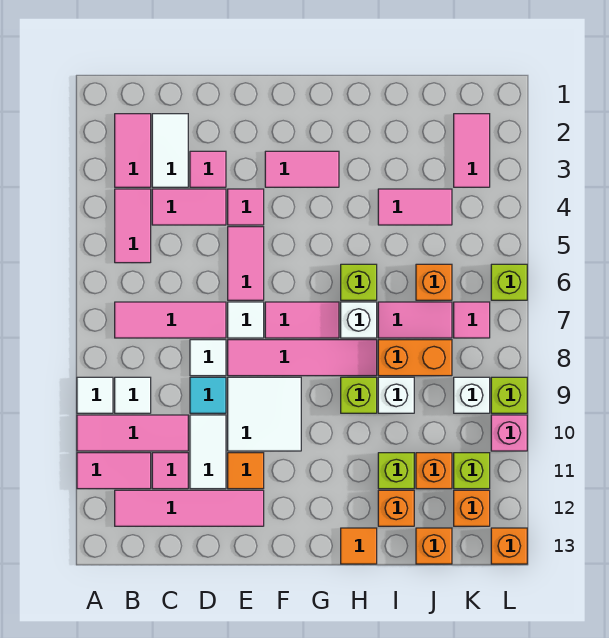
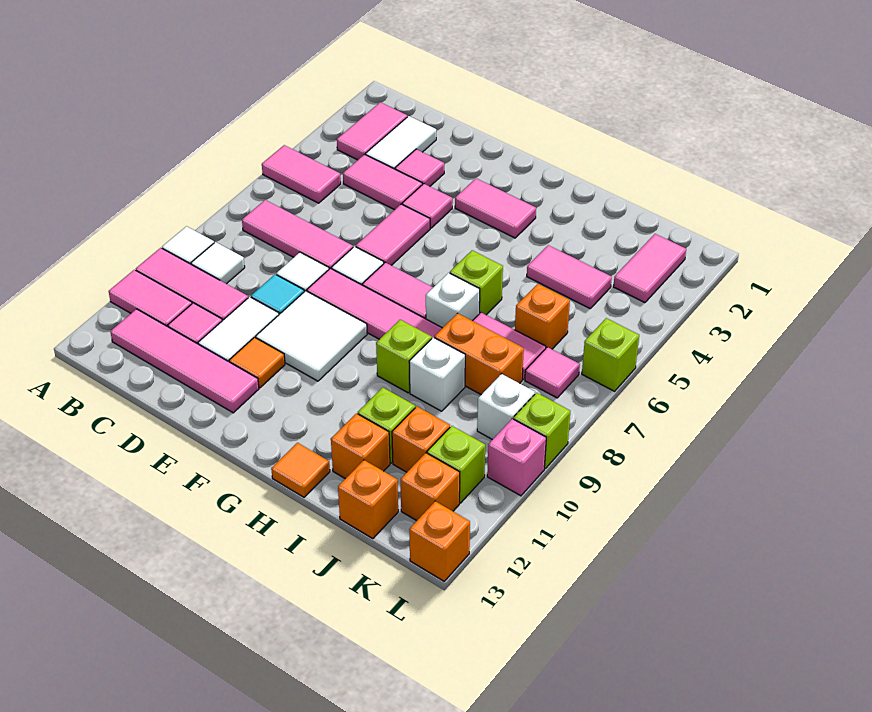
pink tile B4:B5 level 1 -> pink tile A5:B5 level 1

